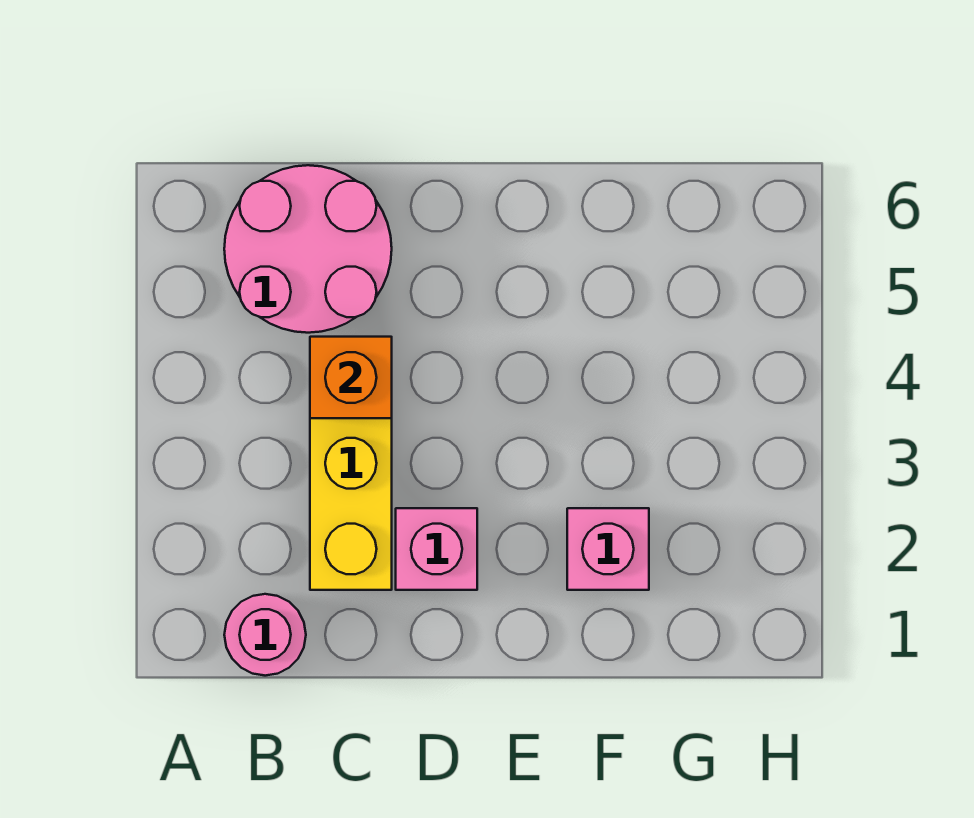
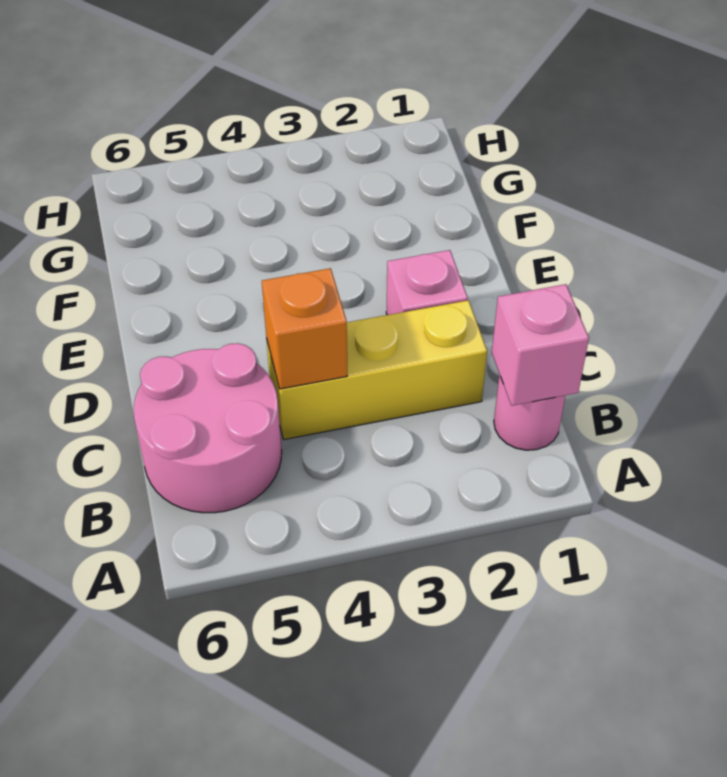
pink brick F2 level 1 -> pink brick B1 level 2

